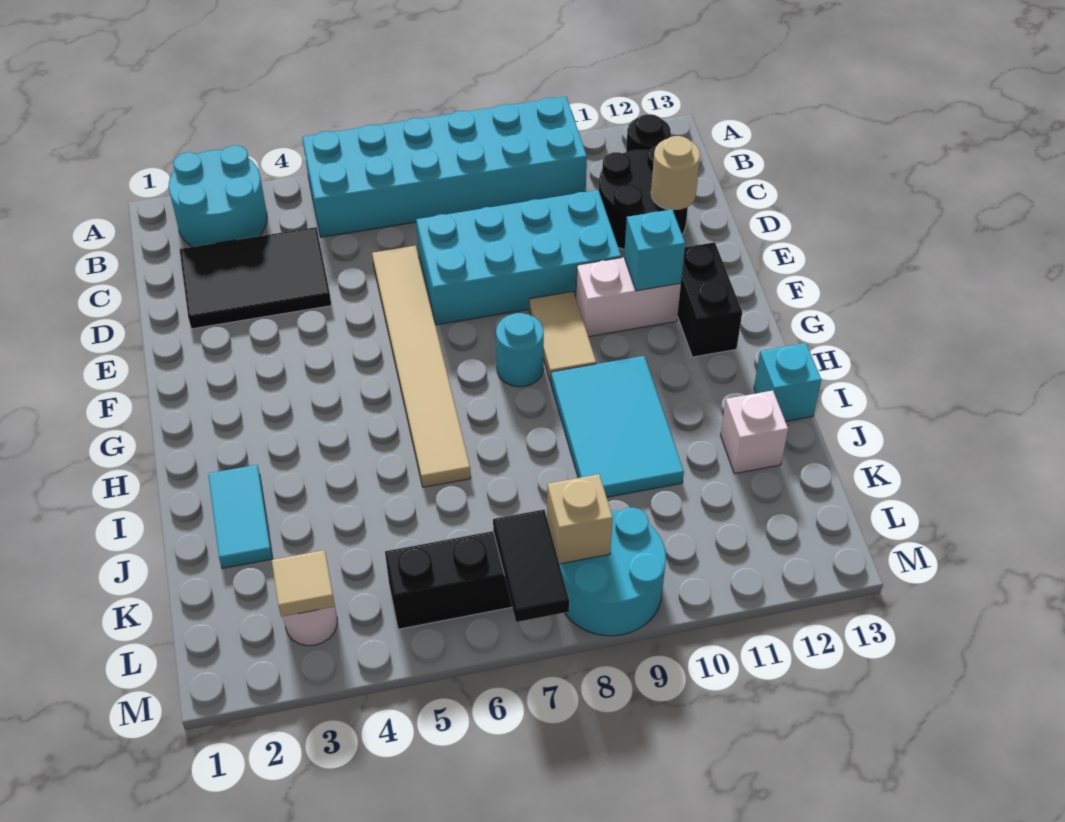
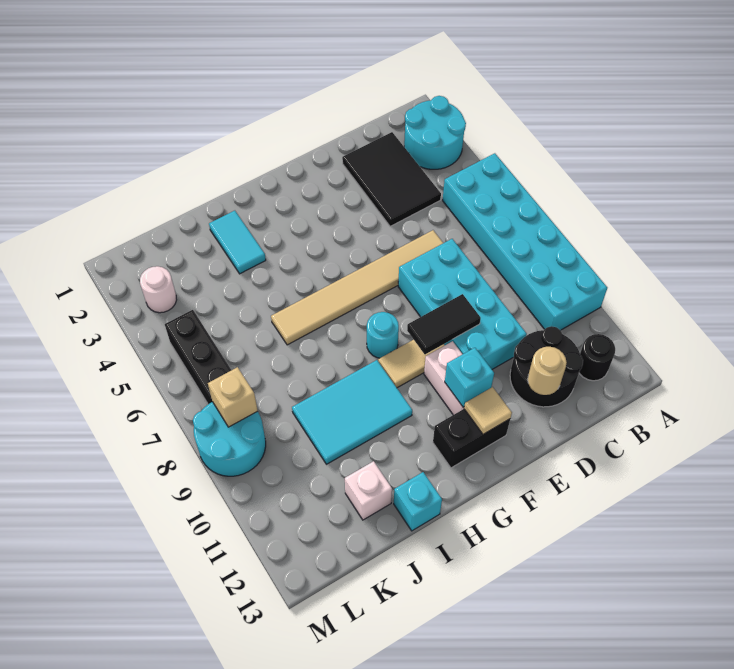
cyan tile I2:J2 level 1 -> cyan tile I2:I3 level 1
tan tile L3 level 2 -> tan tile F12 level 2
black tile L7:M7 level 2 -> black tile E9:F9 level 2

